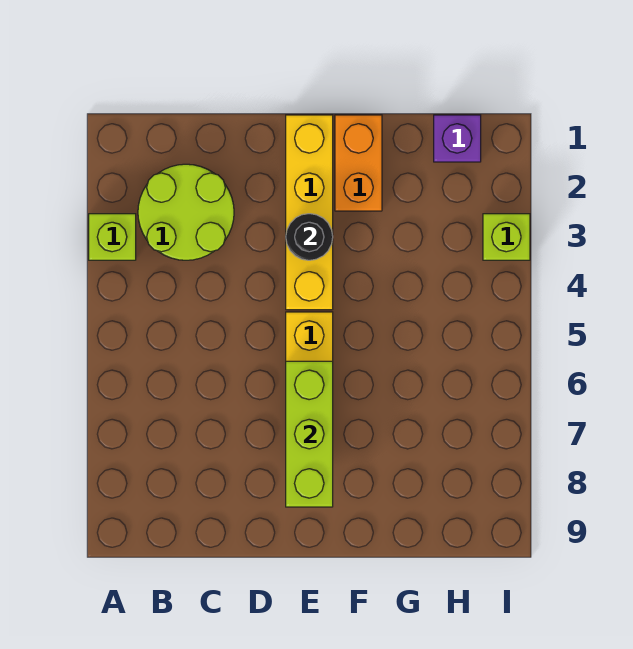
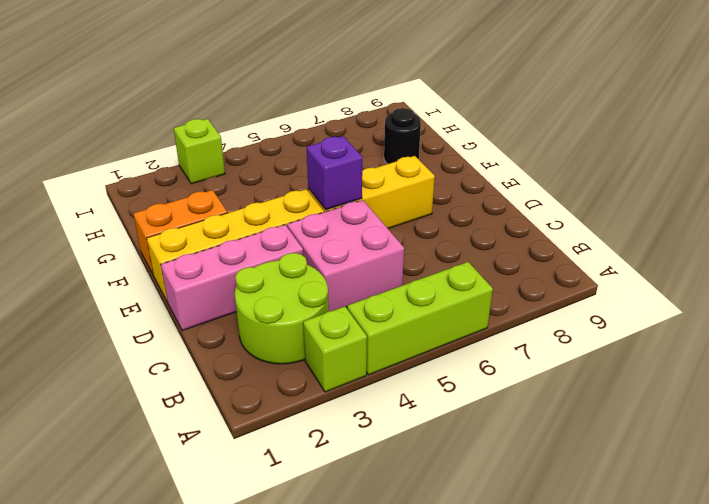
none -> pink brick C4:D5 level 1
none -> pink brick D1:D3 level 1
black round brick E3 level 2 -> black round brick G8 level 1
lime brick E6:E8 level 2 -> lime brick A4:A6 level 1
purple brick H1 level 1 -> purple brick E5 level 2

